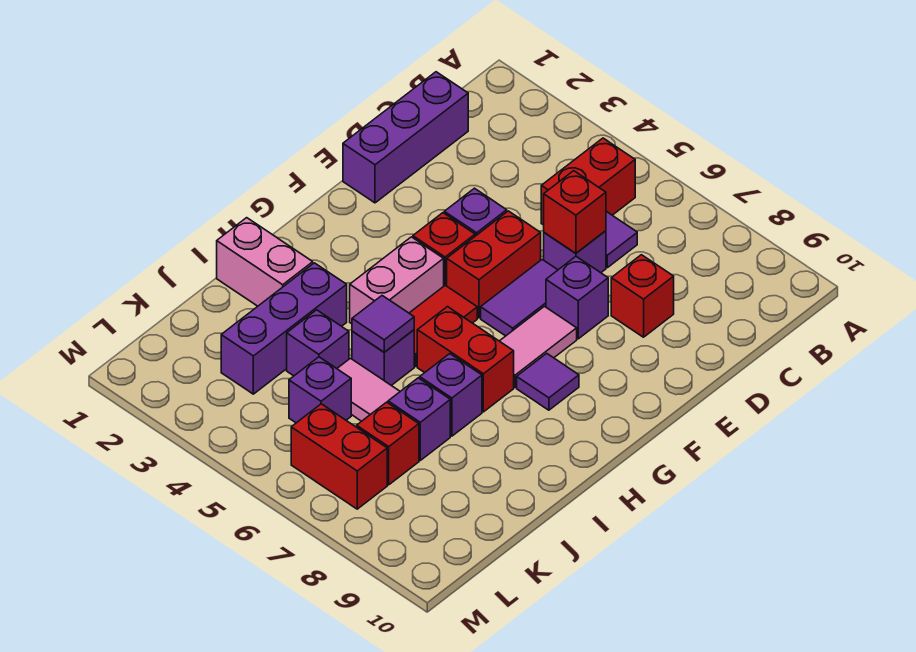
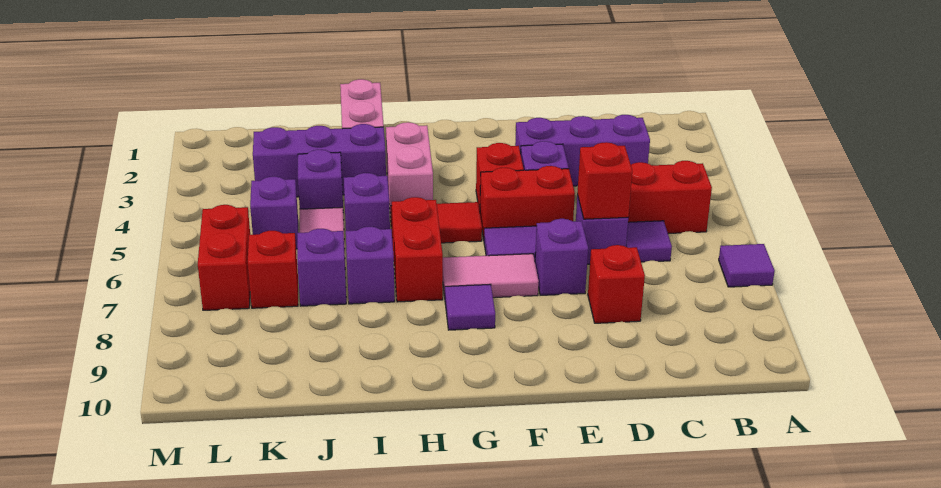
purple brick C1:E1 level 1 -> purple brick C3:E3 level 1
pink brick G4:H4 level 1 -> pink brick H3:H4 level 1
purple tile I5 level 2 -> purple tile A7 level 1

